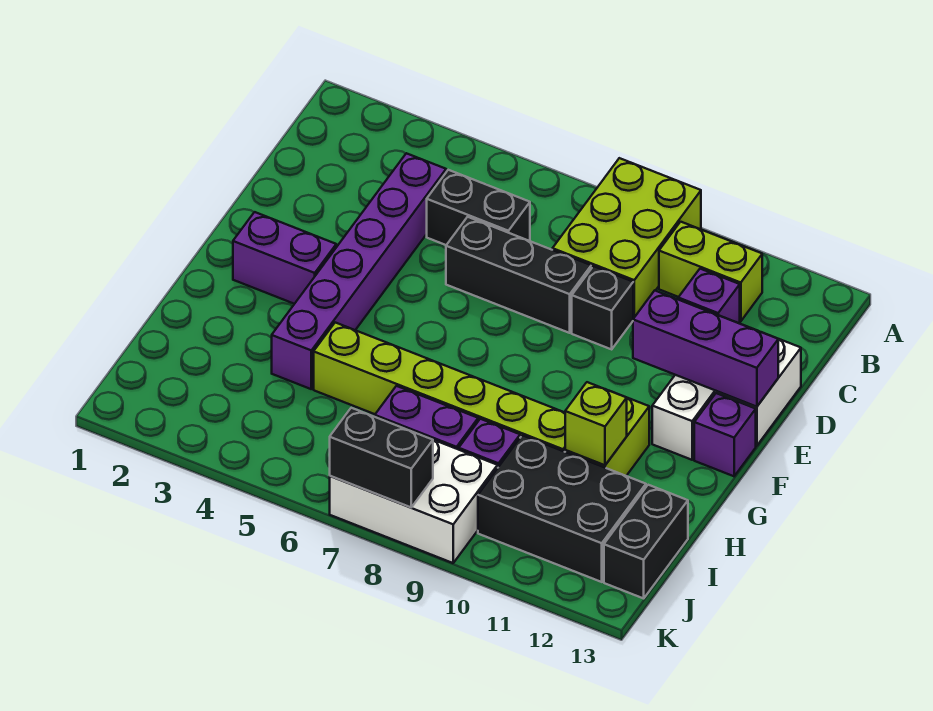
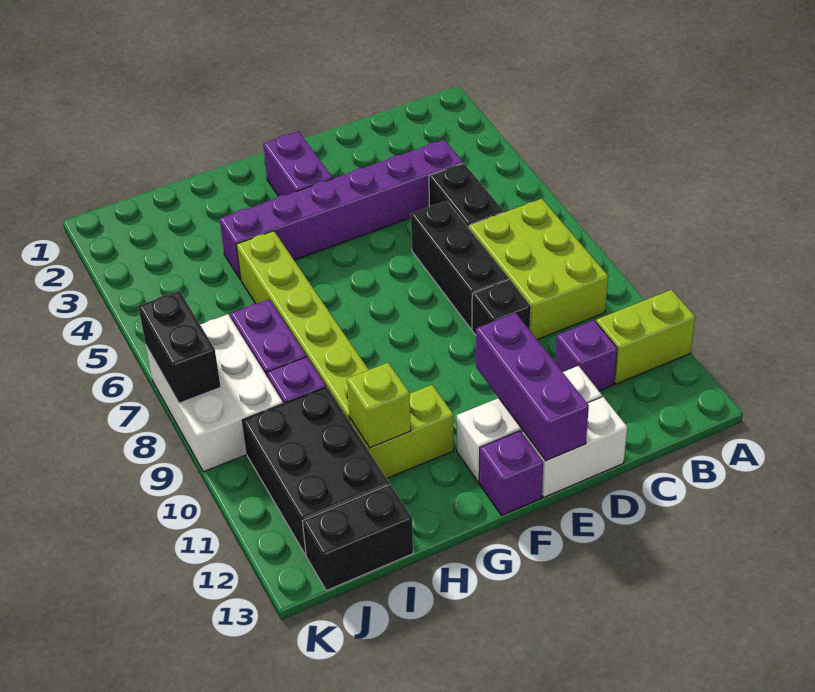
lime brick A8:C9 level 1 -> lime brick B7:C9 level 1
lime brick B10:B11 level 1 -> lime brick A11:B11 level 1

